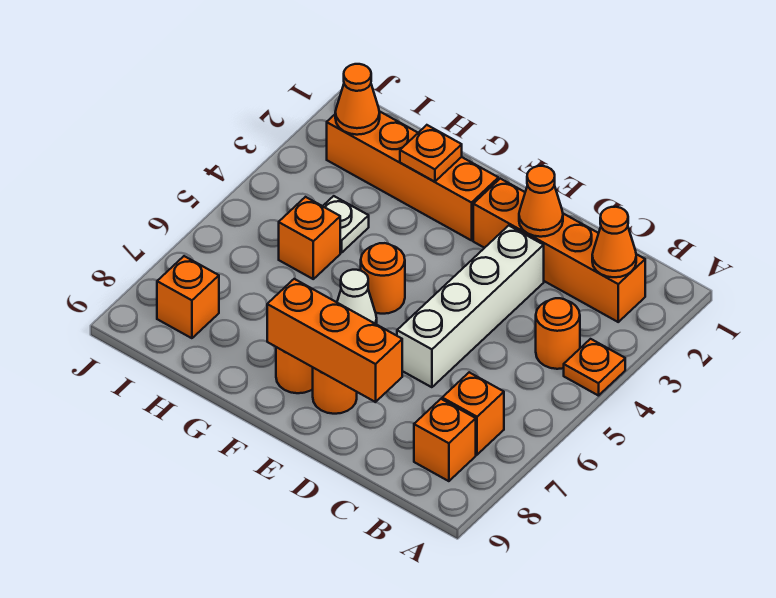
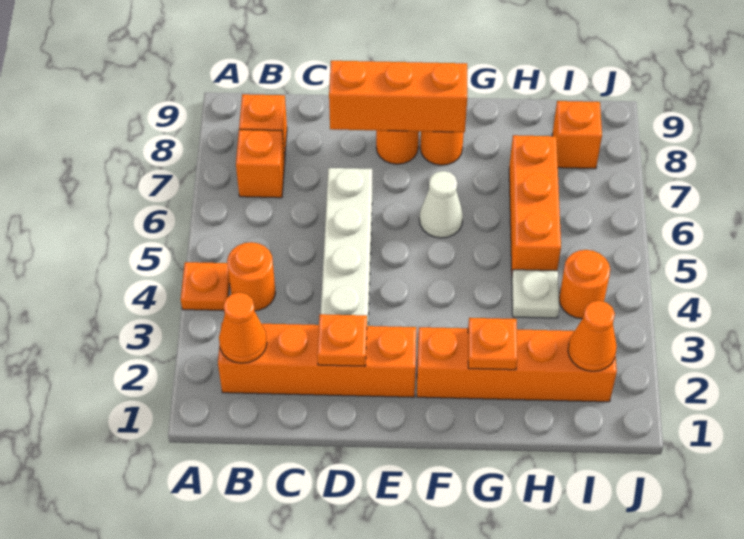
orange cone D2 level 2 -> orange plate D2 level 2
orange round brick F5 level 1 -> orange round brick I4 level 1
orange brick H5 level 1 -> orange brick H5:H7 level 1

